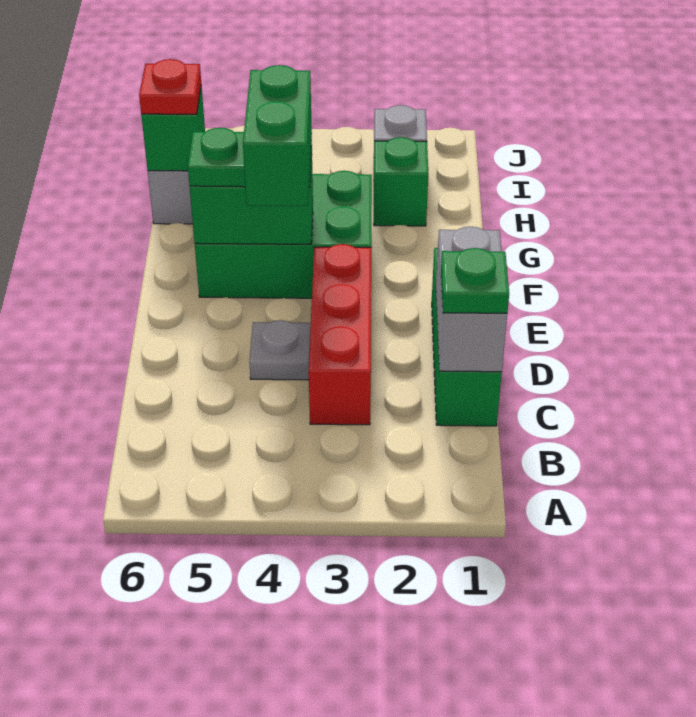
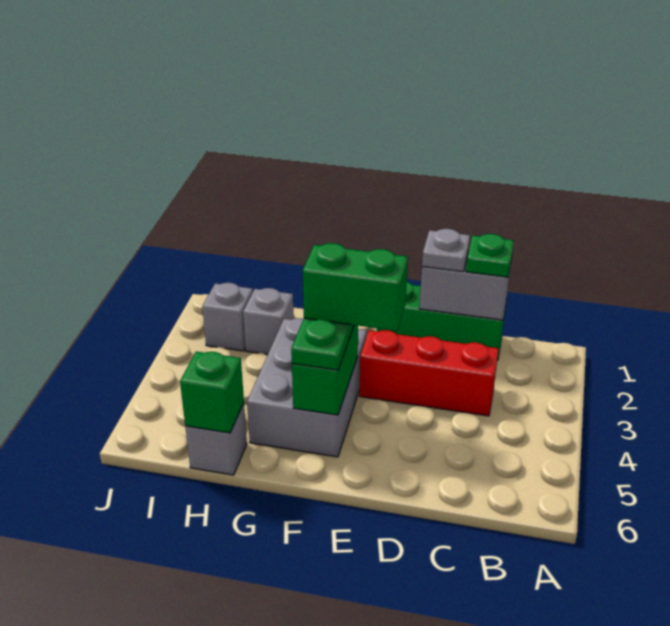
grey plate D4 level 1 -> grey plate D1 level 3
green brick F3:G5 level 1 -> grey brick F3:G5 level 1
green brick H2 level 1 -> grey brick H2 level 1
red plate H6 level 3 -> none

